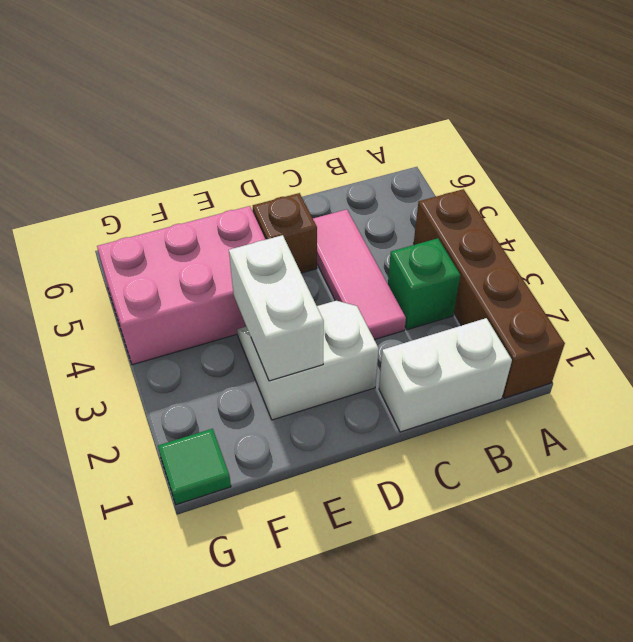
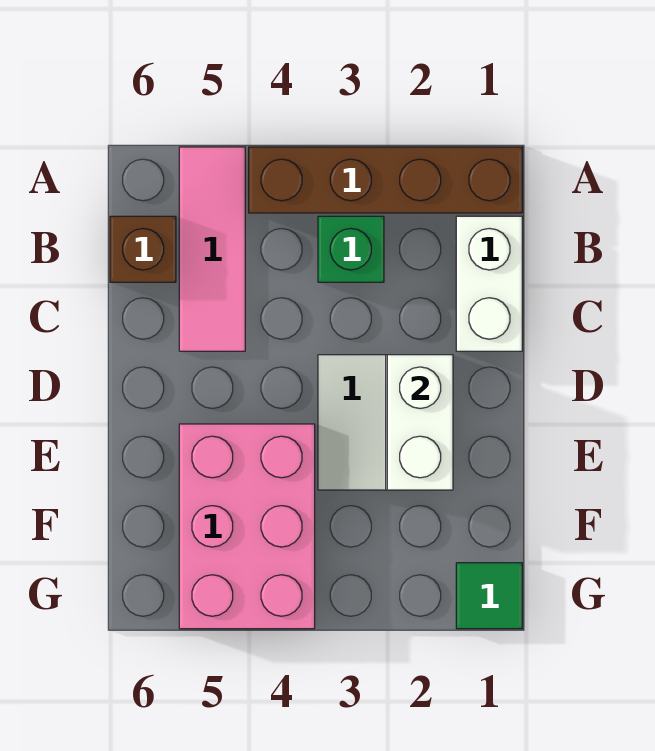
pink tile C3:C5 level 1 -> pink tile A5:C5 level 1
brown brick D5 level 1 -> brown brick B6 level 1
white brick E2:E3 level 2 -> white brick D2:E2 level 2

